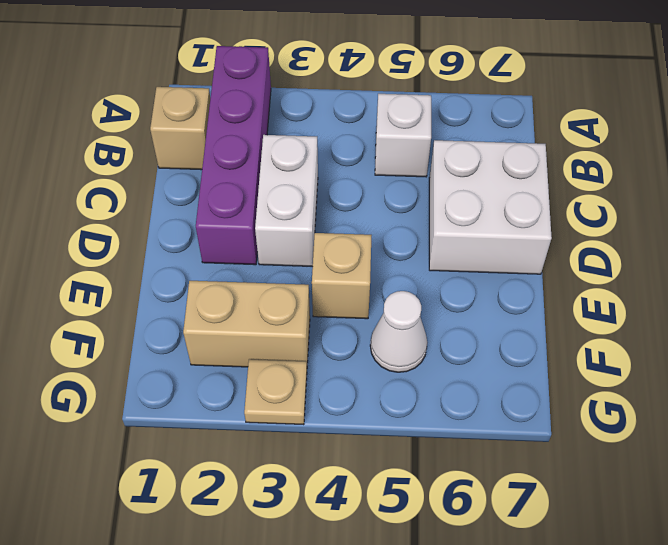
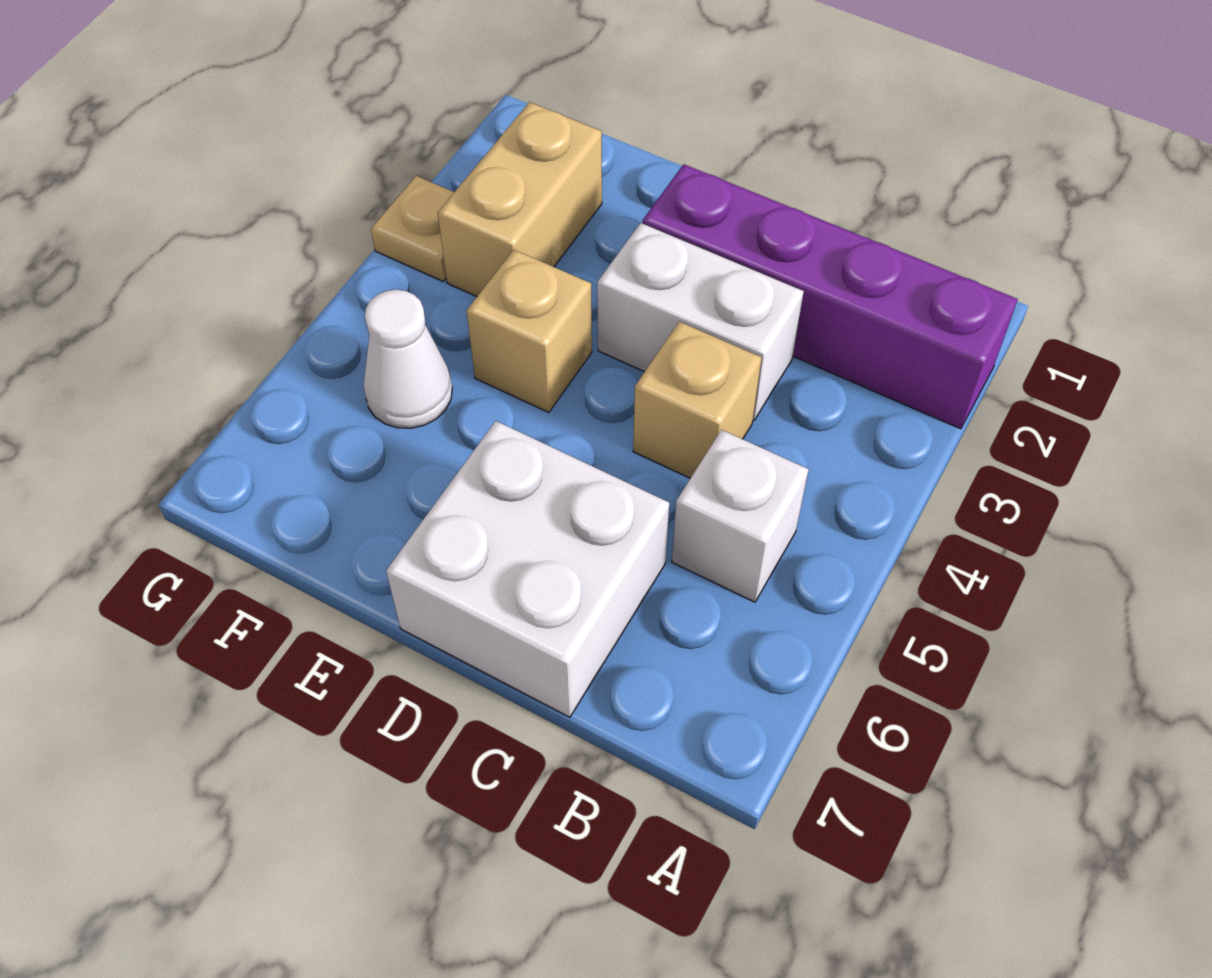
tan brick B1 level 1 -> tan brick C4 level 1

